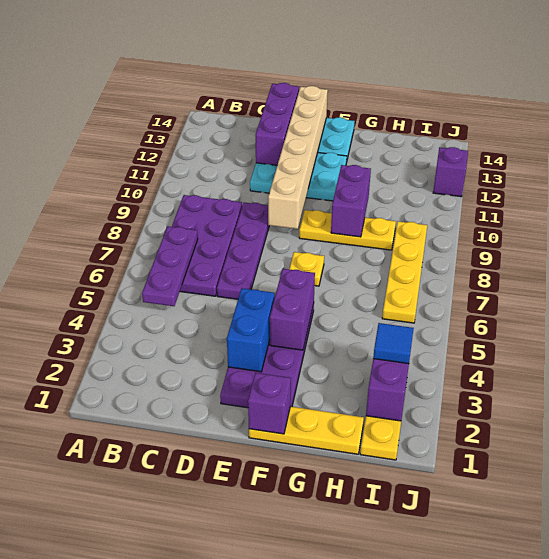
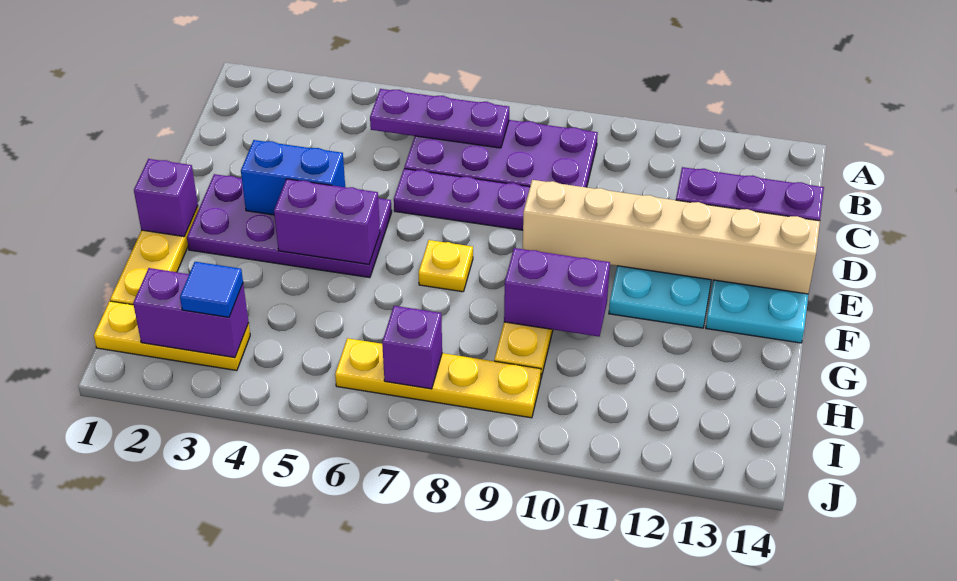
purple brick J12 level 1 -> purple brick I7 level 2

